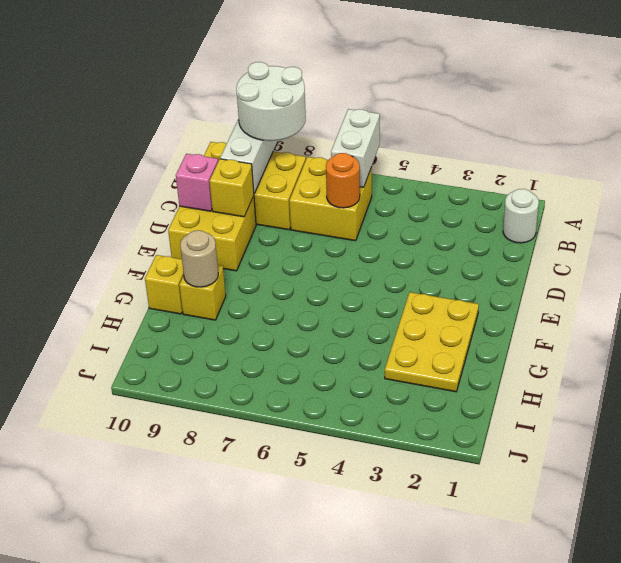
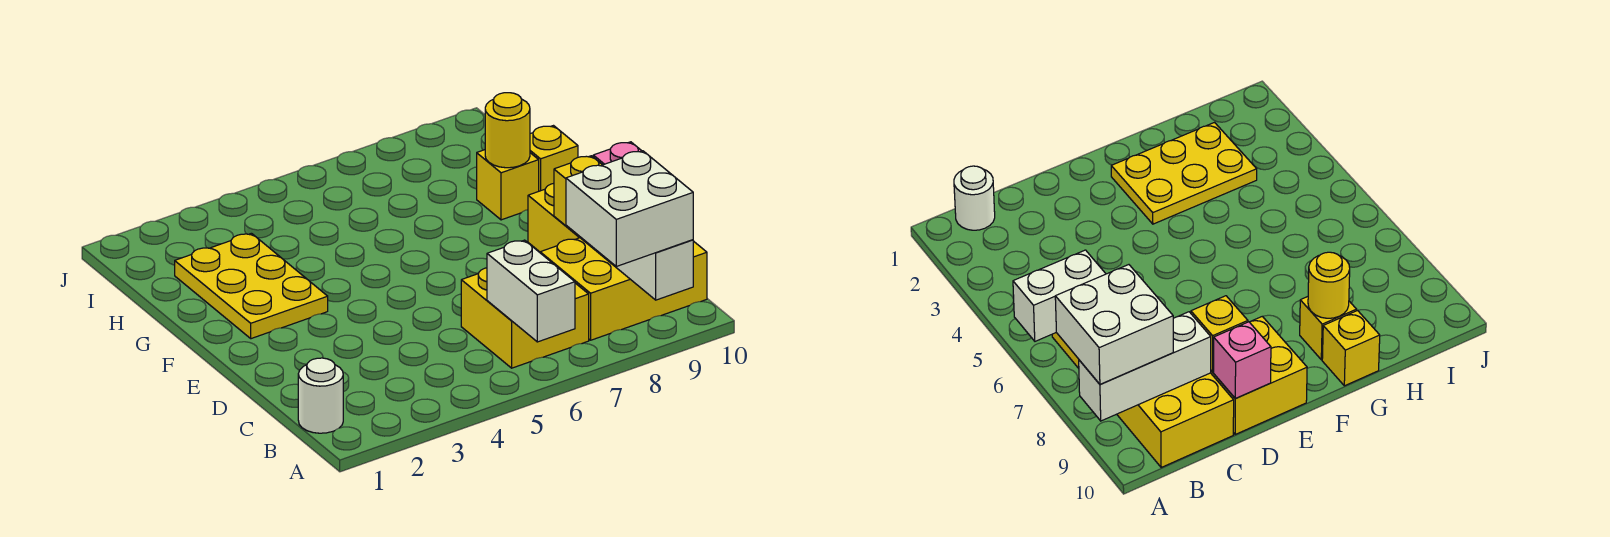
white round brick A8:B9 level 3 -> white brick A8:B9 level 3
orange round brick C6 level 2 -> none
tan round brick G9 level 2 -> yellow round brick G9 level 2

